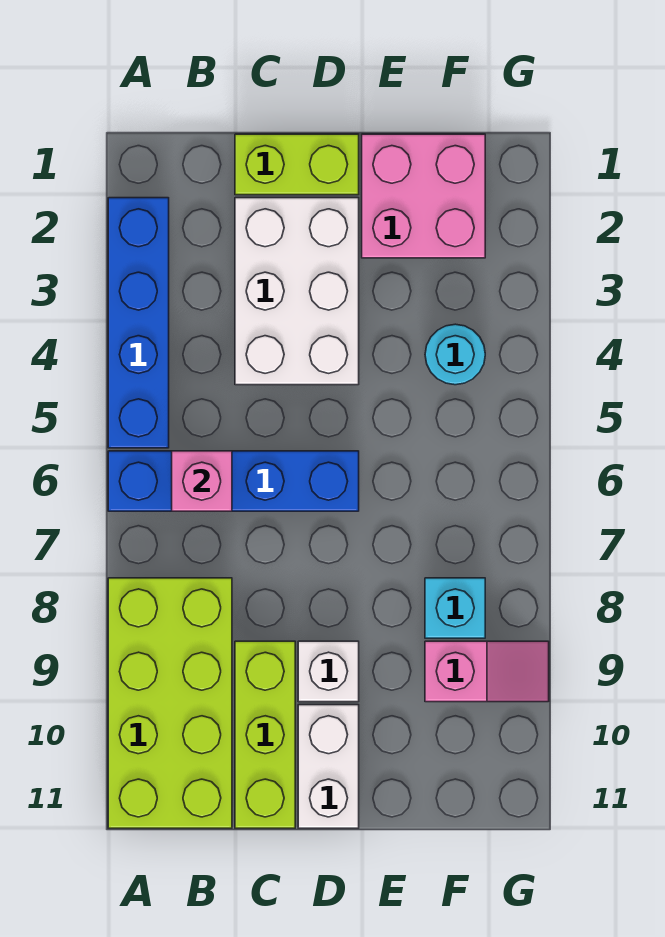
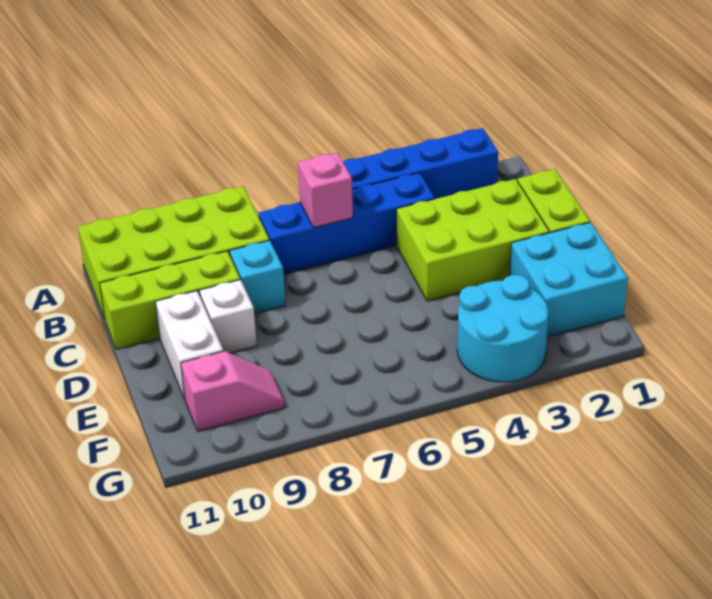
blue brick A6:D6 level 1 -> blue brick B4:B7 level 1
white brick C2:D4 level 1 -> lime brick C2:D4 level 1
white brick D10:D11 level 1 -> white brick D10:E10 level 1
pink brick E1:F2 level 1 -> cyan brick E1:F2 level 1
cyan round brick F4 level 1 -> cyan round brick F3:G4 level 1
cyan brick F8 level 1 -> cyan brick C8 level 1
pink slope F9:G9 level 1 top F -> pink slope F9:F10 level 1 top 10

